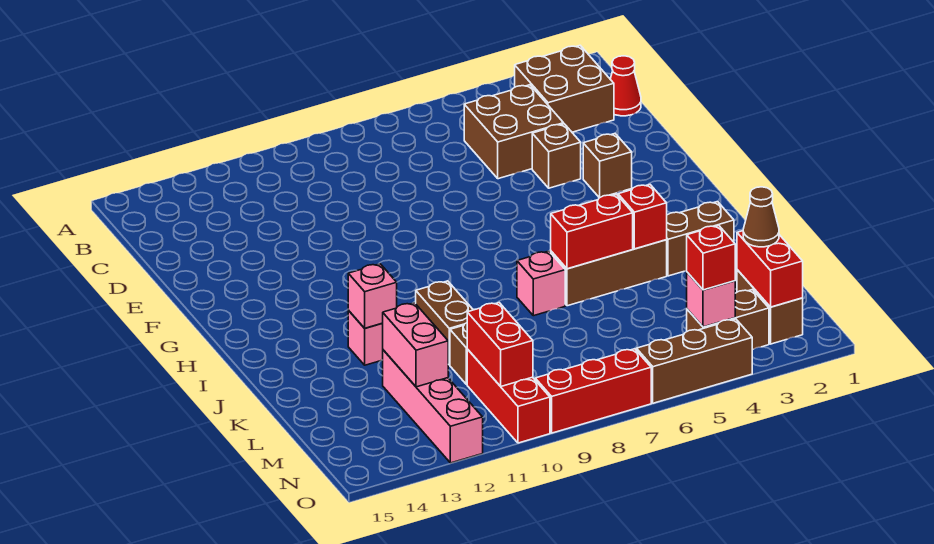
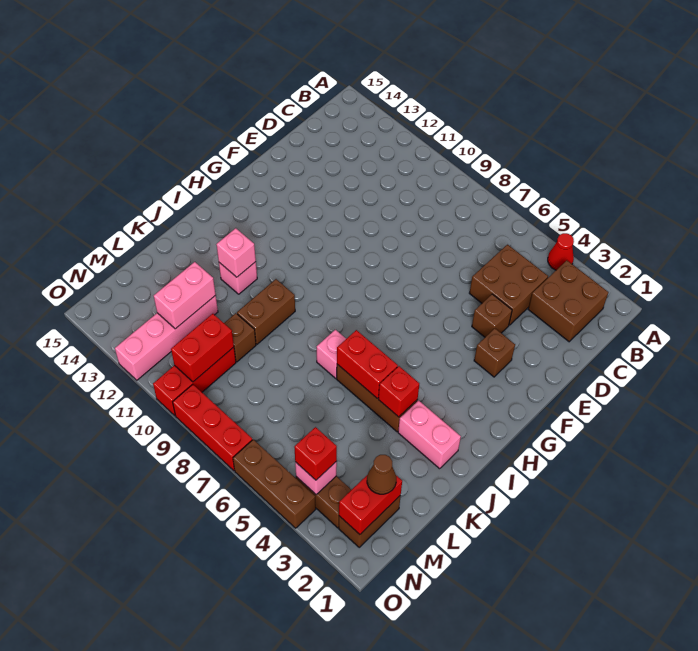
red cone C1 level 1 -> red cone A4 level 1
brown brick J2:J3 level 1 -> pink brick J2:J3 level 1

